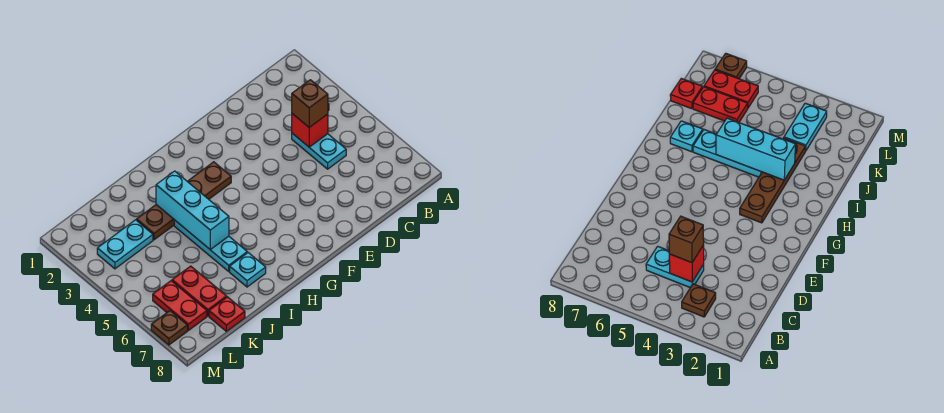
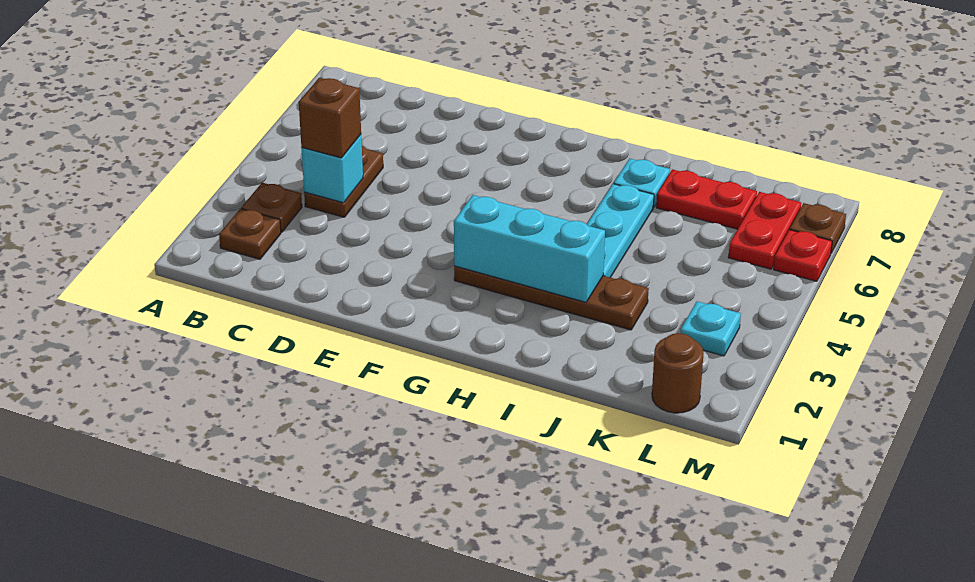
none -> brown plate B2 level 1
cyan plate C4:C5 level 1 -> brown plate C4:C5 level 1
red brick C4 level 2 -> cyan brick C4 level 2
cyan brick I3:I5 level 2 -> cyan brick G3:I3 level 2
cyan plate K3:L3 level 1 -> cyan plate L3 level 1
red plate K6:K7 level 1 -> red plate J7:K7 level 1
red plate K8 level 1 -> red plate M6 level 1
none -> brown round brick L1 level 1

